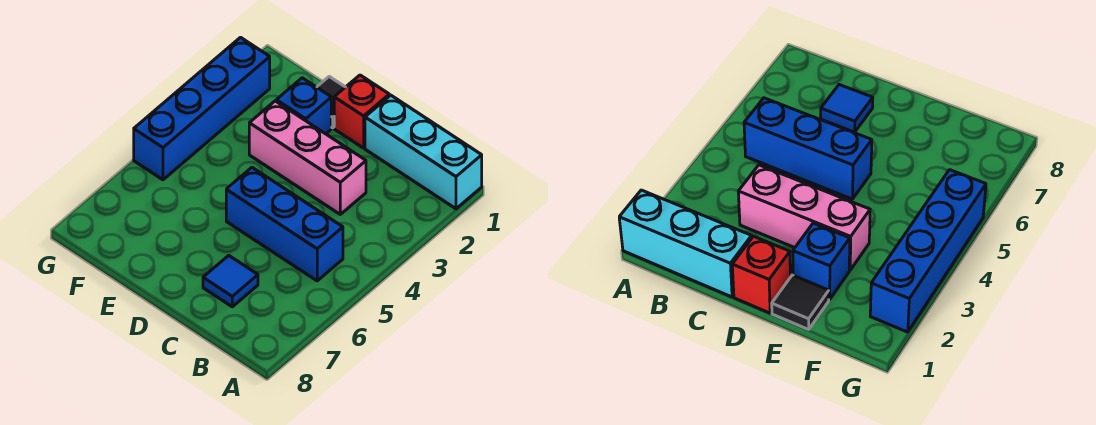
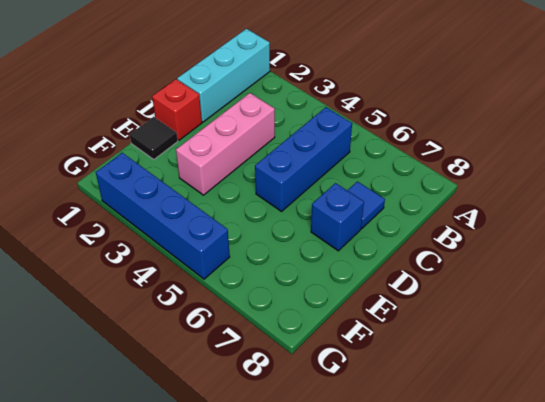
blue brick E2 level 1 -> blue brick D7 level 1

